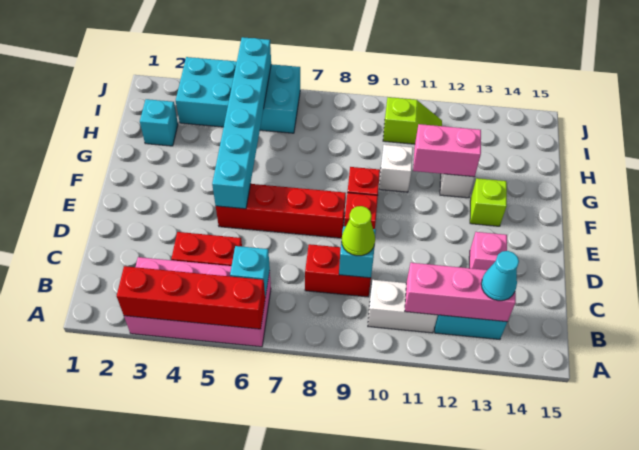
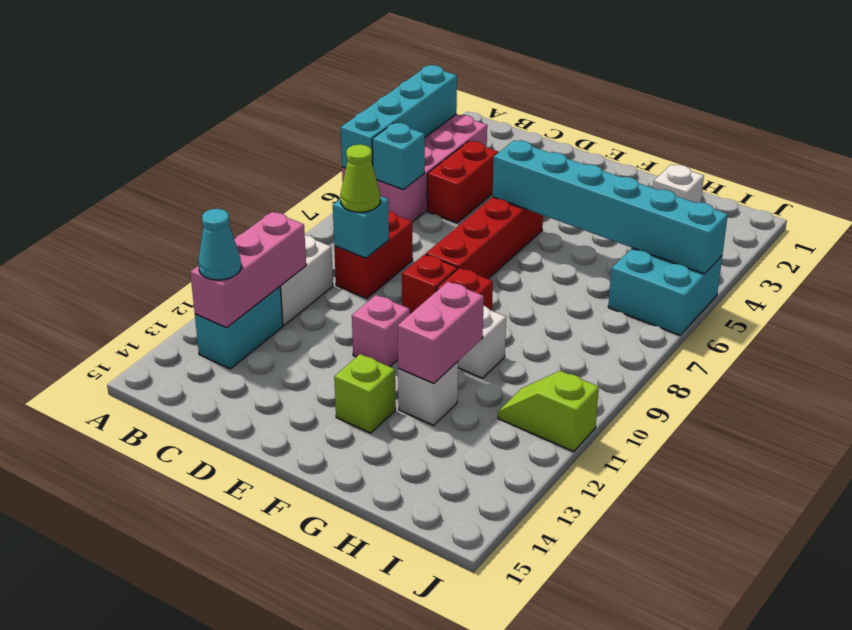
red brick A3:A6 level 2 -> cyan brick A3:A6 level 2
pink brick D13 level 1 -> pink brick E11 level 1
cyan brick H2 level 1 -> white brick H2 level 1
cyan brick I3:J6 level 1 -> cyan brick I5:J6 level 1
lime slope I10:I11 level 1 top 10 -> lime slope I11:J11 level 1 top J

